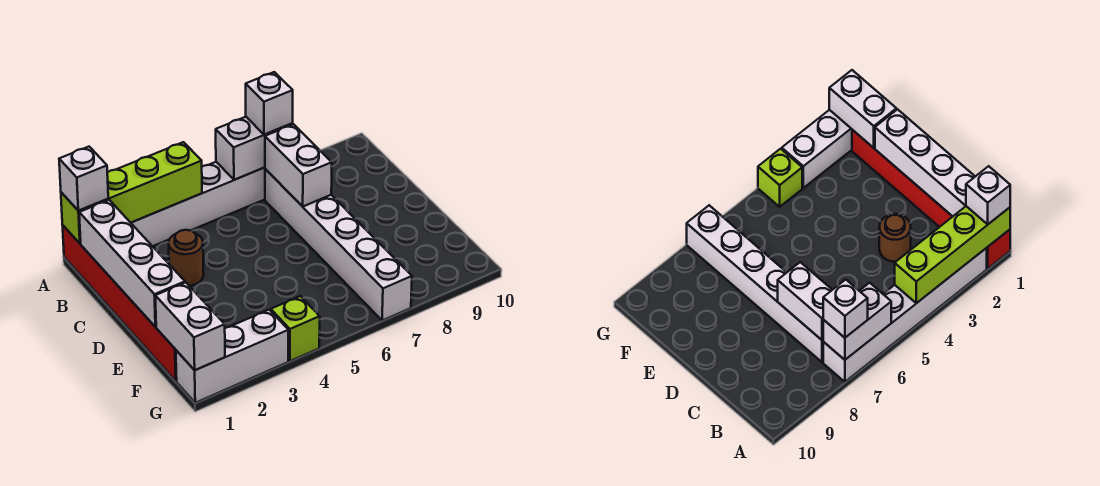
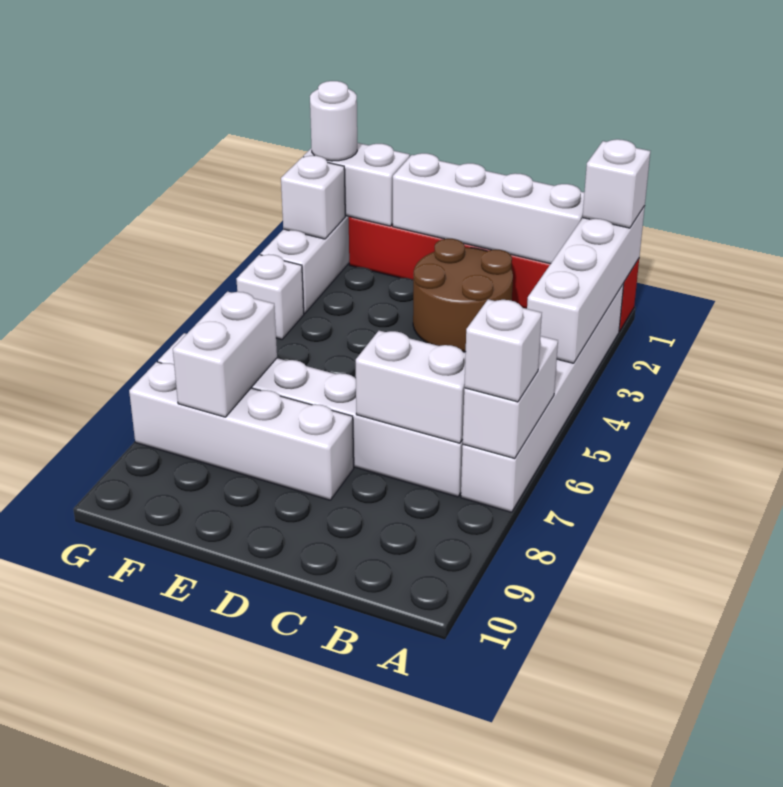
lime brick A1:A4 level 2 -> white brick A1:A4 level 2
brown round brick C3 level 1 -> brown round brick C2:D3 level 1
none -> white brick D8:G8 level 1
none -> white brick F7:F8 level 2
none -> white round brick G1 level 3
none -> white brick G2 level 2
lime brick G4 level 1 -> white brick G4 level 1

